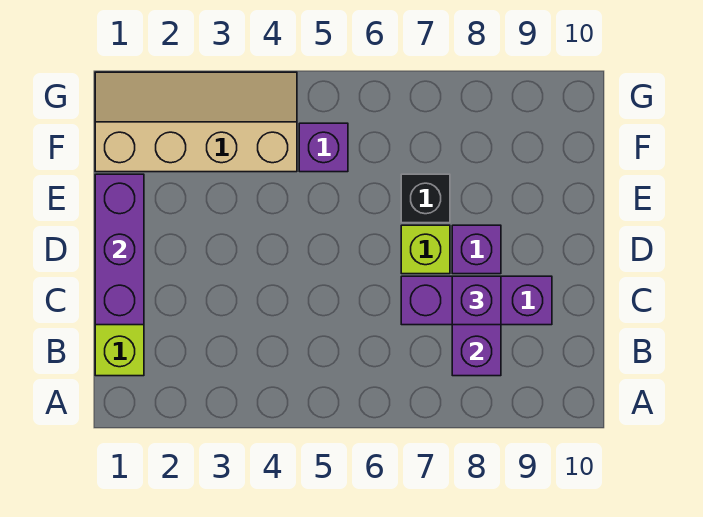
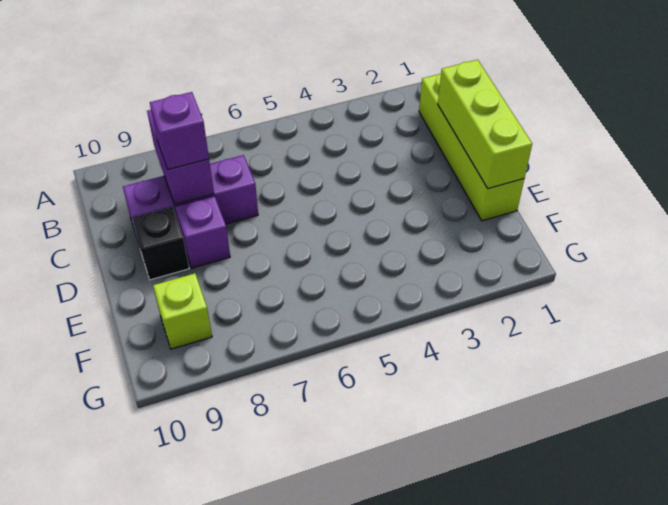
purple brick C1:E1 level 2 -> lime brick C1:E1 level 2
lime brick D7 level 1 -> lime brick F9 level 1
black brick E7 level 1 -> black brick D9 level 1
tan slope F1:G4 level 1 top F -> none
purple brick F5 level 1 -> none

